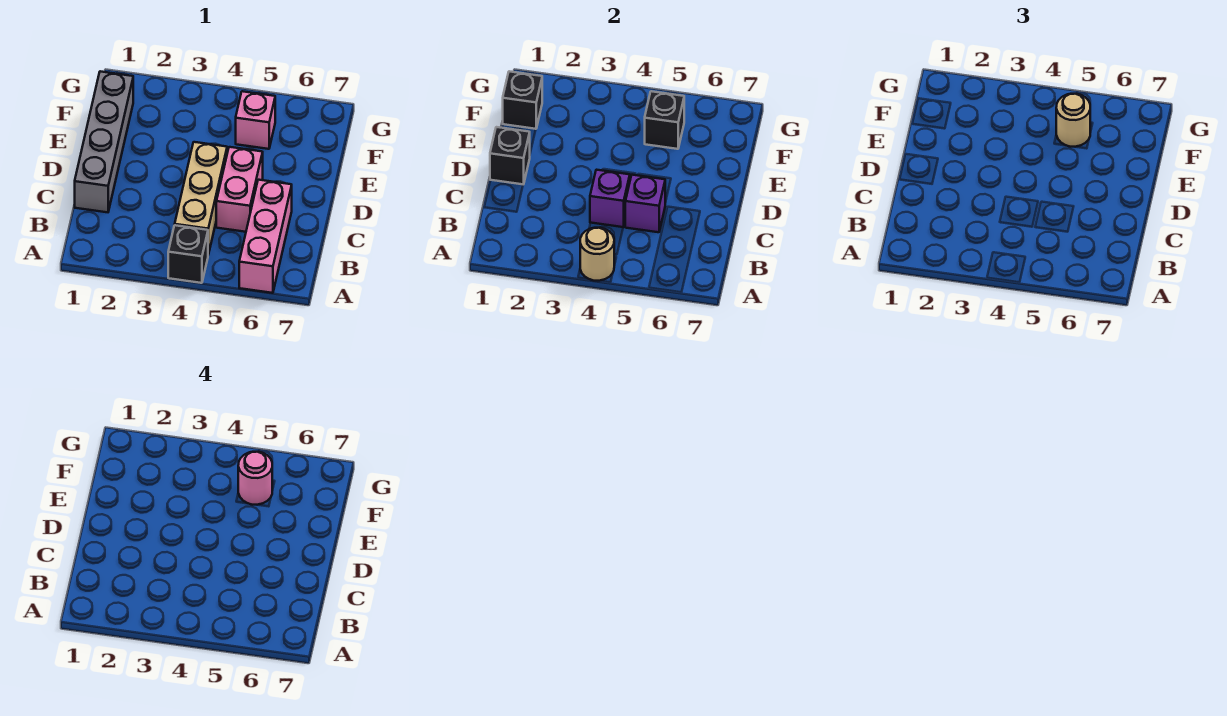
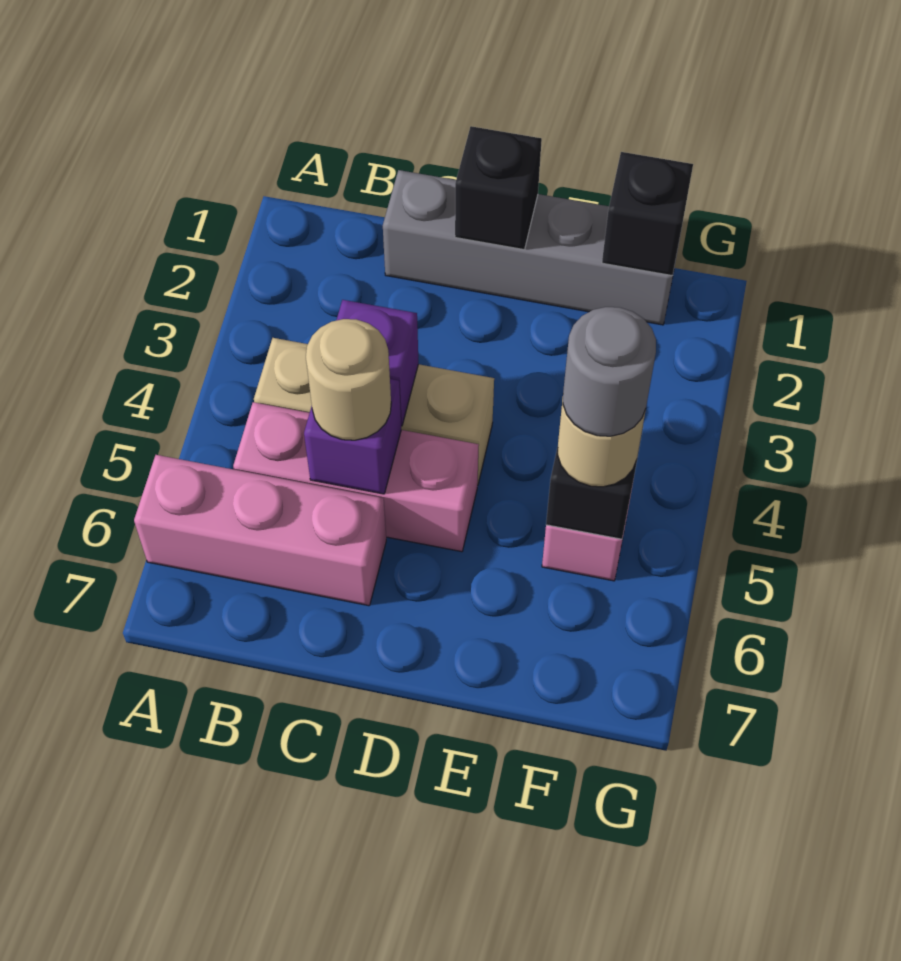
black brick A4 level 1 -> none
tan round brick A4 level 2 -> tan round brick C5 level 3
pink brick C5:D5 level 1 -> pink brick B5:D5 level 1
pink round brick F5 level 4 -> grey round brick F5 level 4

